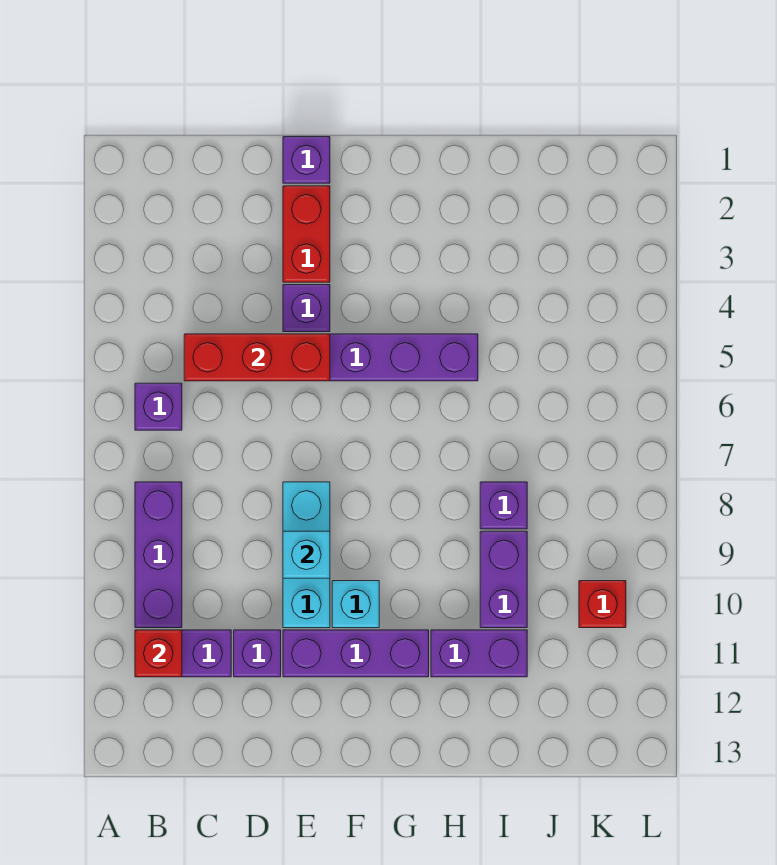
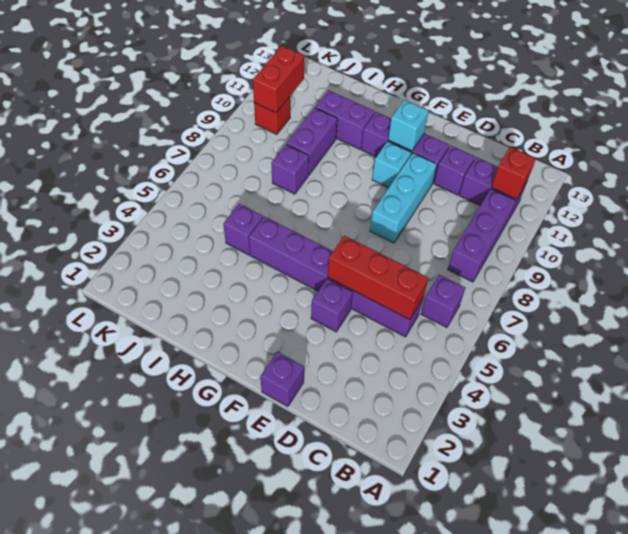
red brick E2:E3 level 1 -> red brick K10:K11 level 2
cyan brick E9 level 2 -> cyan brick F11 level 2
none -> purple brick I5 level 1

